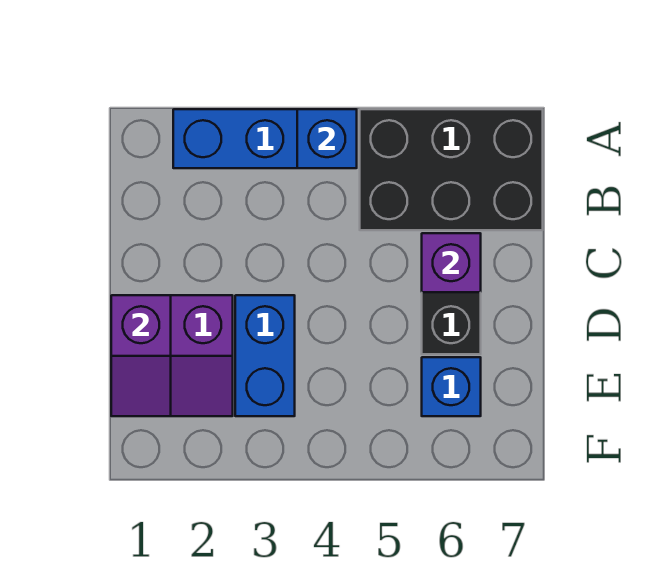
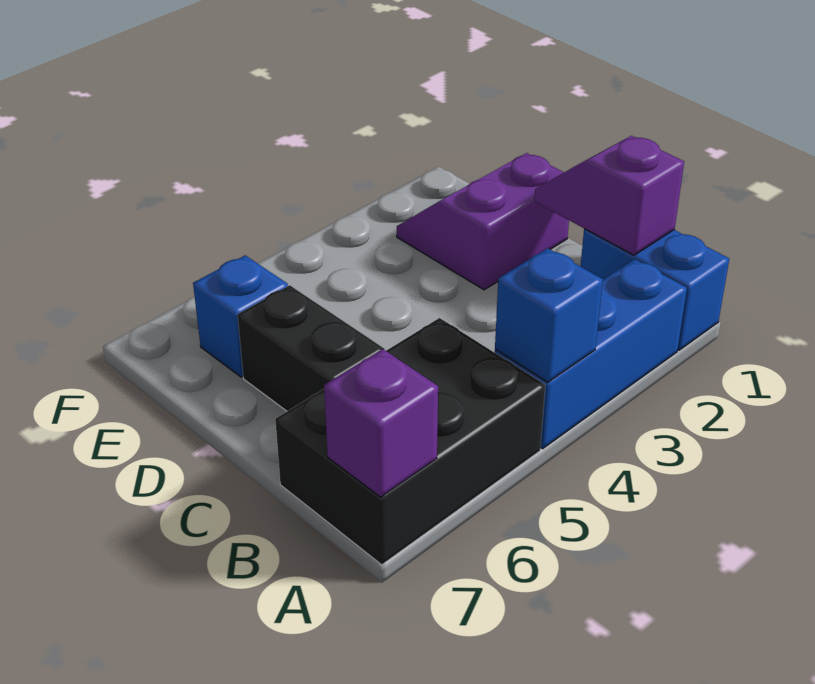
purple brick C6 level 2 -> purple brick A7 level 2
purple slope D1:E1 level 2 top D -> purple slope B1:C1 level 2 top B
blue brick D3:E3 level 1 -> blue brick A1:B1 level 1

